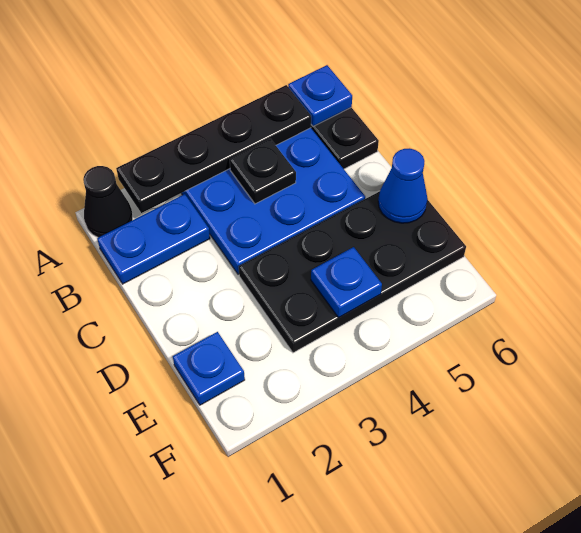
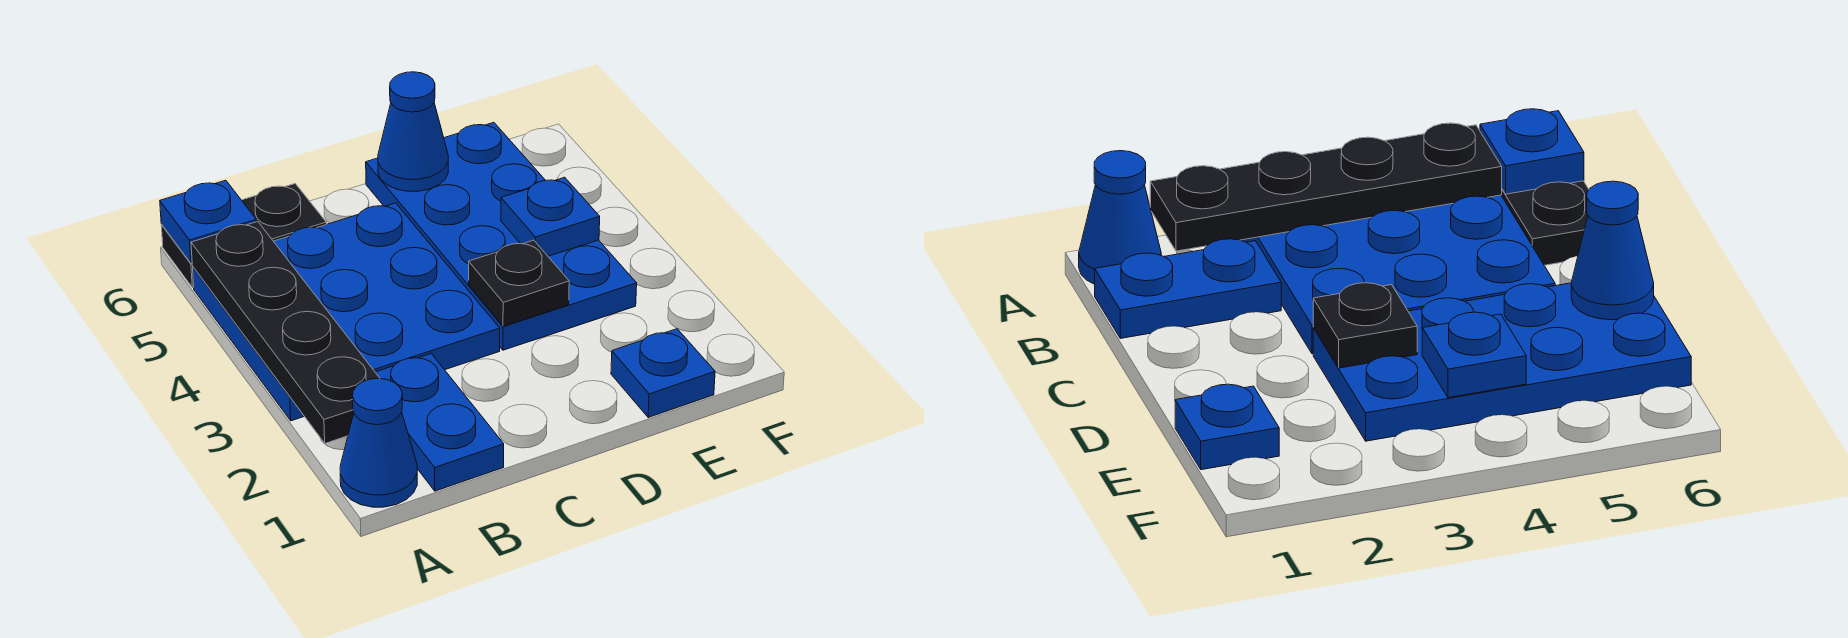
black cone A1 level 1 -> blue cone A1 level 1
black plate B4 level 2 -> black plate D3 level 2
black plate D3:E6 level 1 -> blue plate D3:E6 level 1

